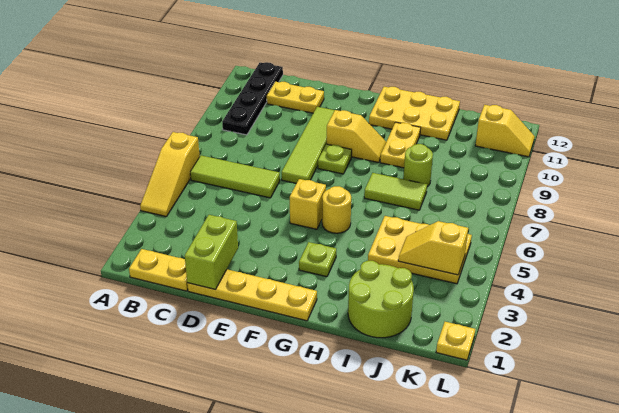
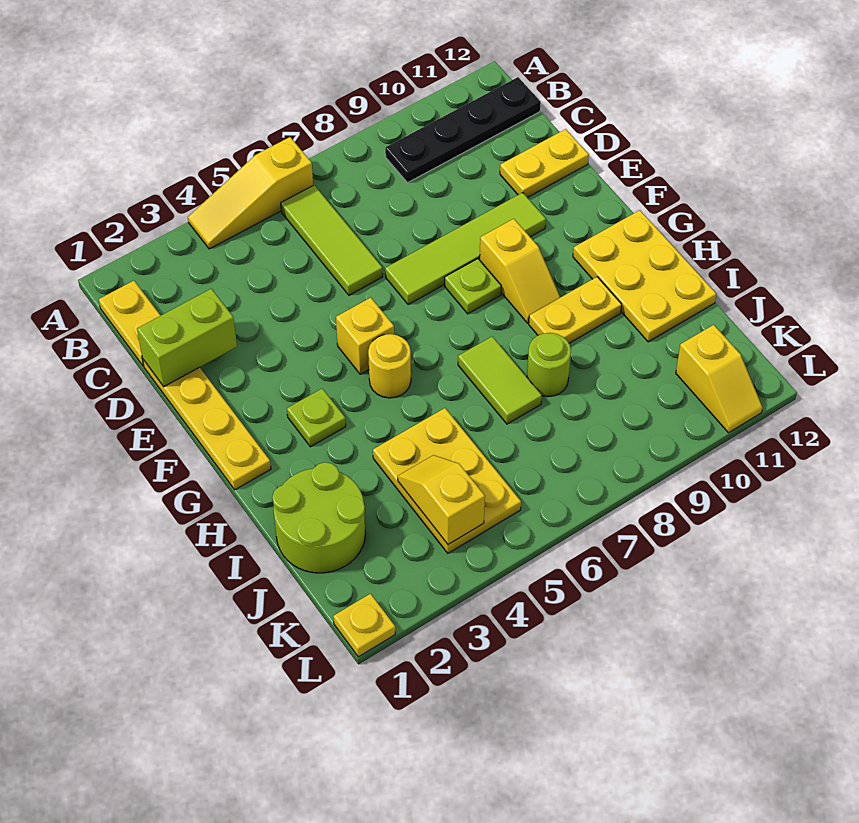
yellow plate C11:D11 level 1 -> yellow plate D11:D12 level 1

